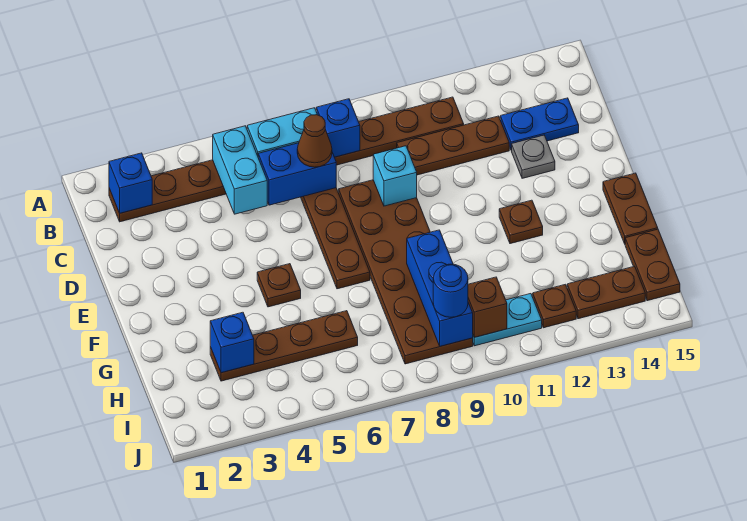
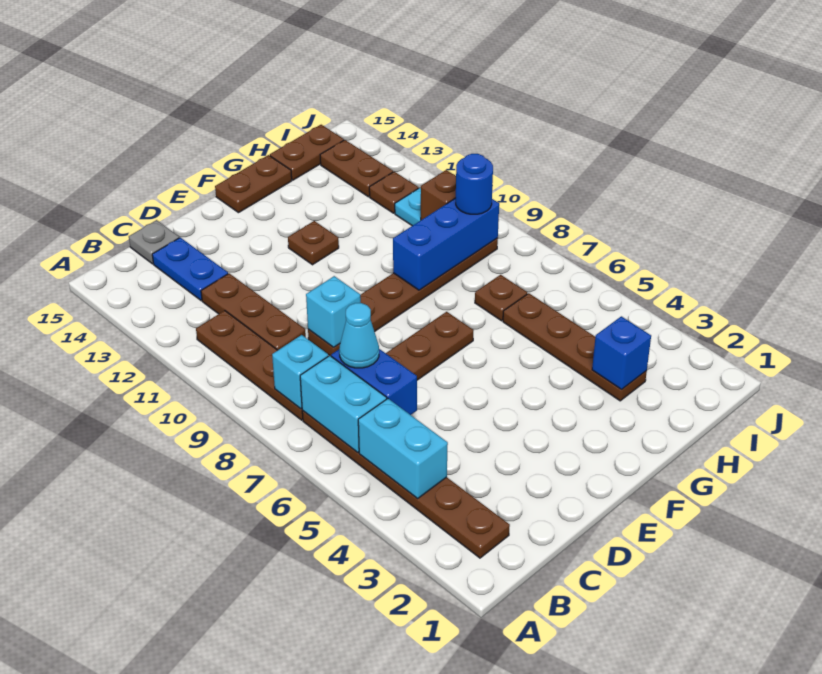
blue brick B2 level 2 -> none
cyan brick B5:C5 level 2 -> cyan brick B4:B5 level 2
blue brick B8 level 2 -> cyan brick B8 level 2
brown cone C7 level 3 -> cyan cone C7 level 3
brown plate D8:I9 level 1 -> brown plate D9:I9 level 1
grey plate D13 level 1 -> grey plate C15 level 1
brown plate F5 level 1 -> brown plate H7 level 1

